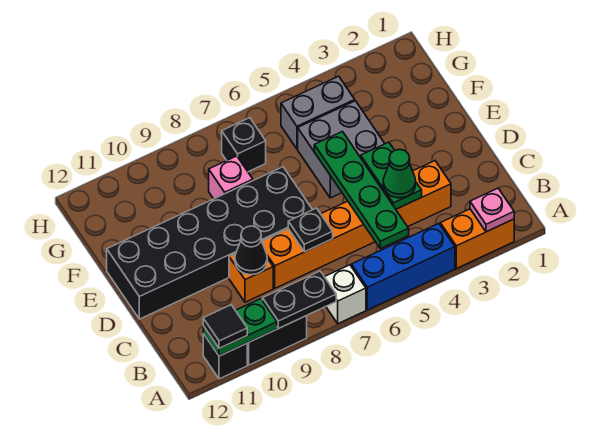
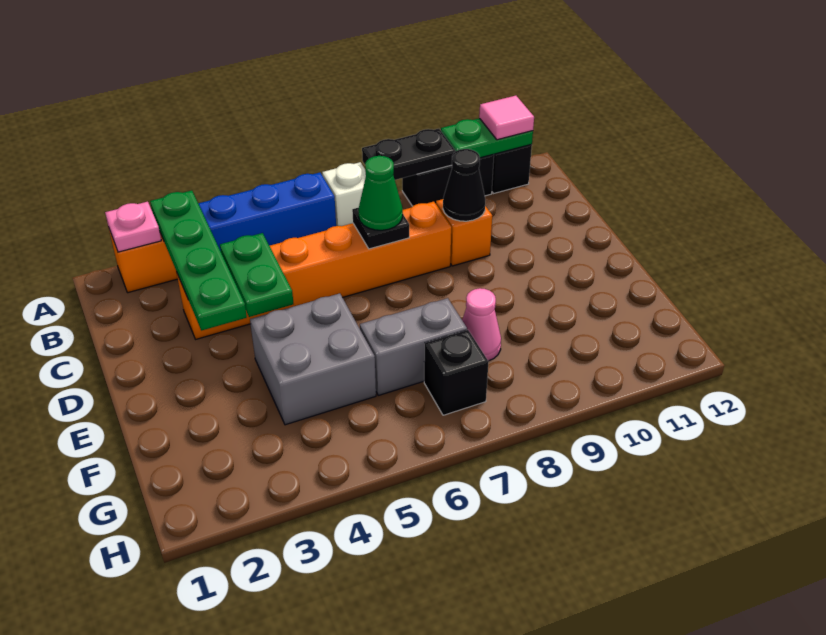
black tile A11 level 3 -> pink tile A11 level 3
green plate B5:E5 level 2 -> green plate A3:D3 level 2
green cone C4 level 3 -> green cone C7 level 3
black brick D7:E12 level 1 -> none
pink brick F8 level 1 -> pink cone F8 level 1
grey brick G4:G5 level 1 -> grey brick F6:F7 level 1

